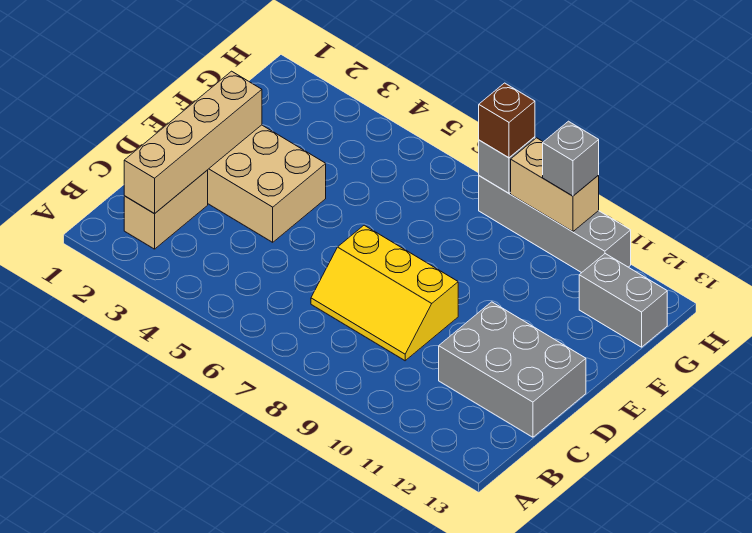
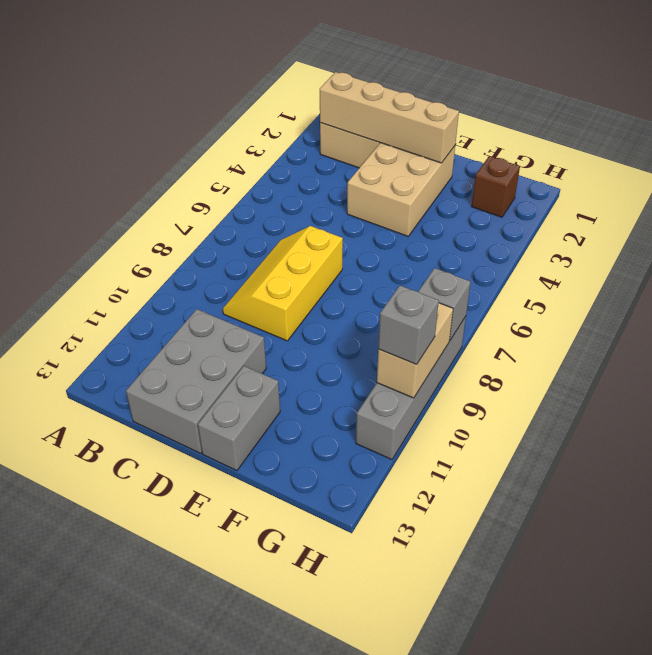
grey brick G12:G13 level 1 -> grey brick E12:E13 level 1
brown brick H8 level 3 -> brown brick G2 level 1

